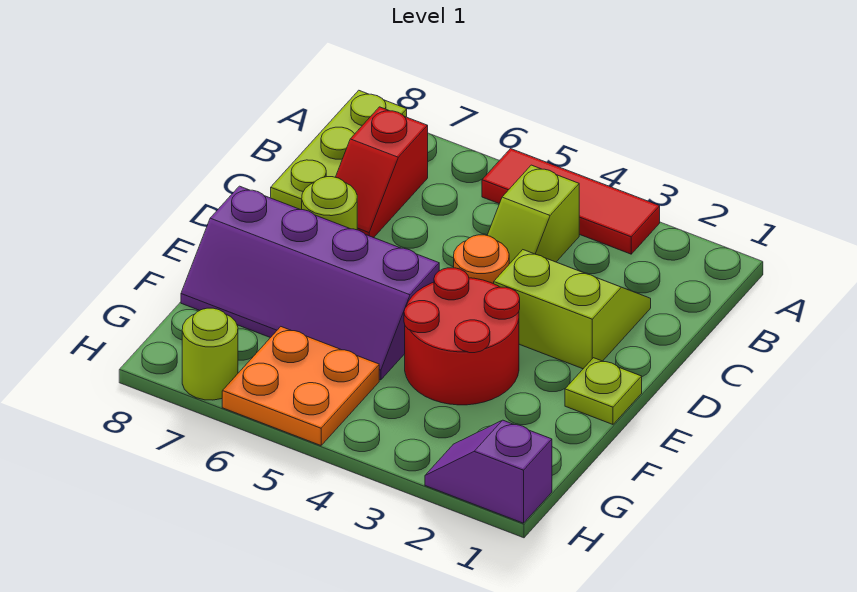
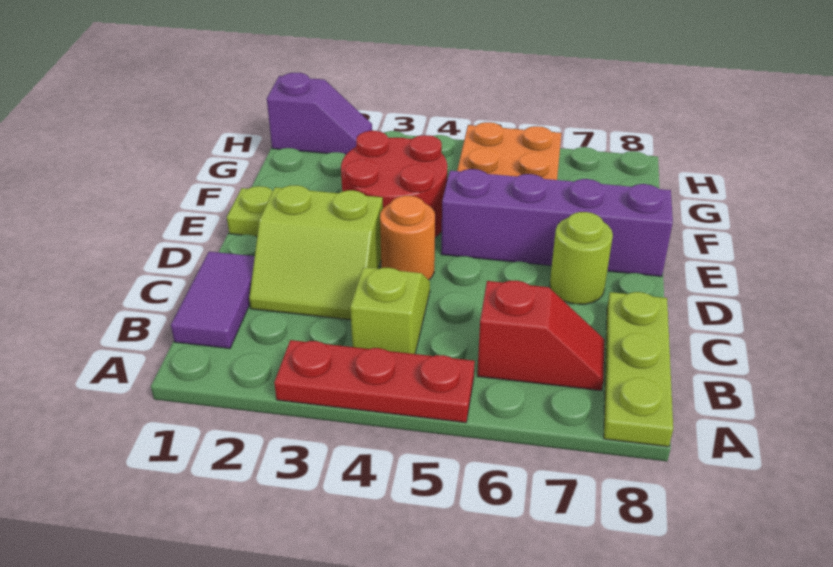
red tile A3:A5 level 1 -> red plate A3:A5 level 1
none -> purple tile B1:C1 level 1
red slope B7:C7 level 1 top B -> red slope B6:B7 level 1 top 6
lime round brick H7 level 1 -> none

